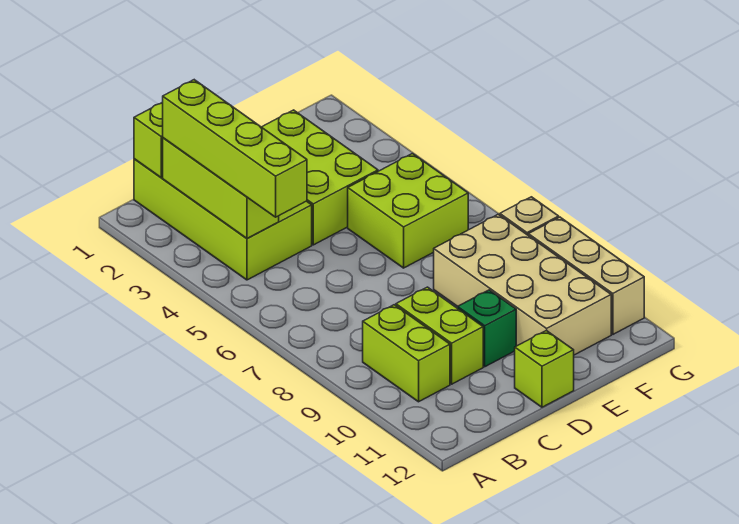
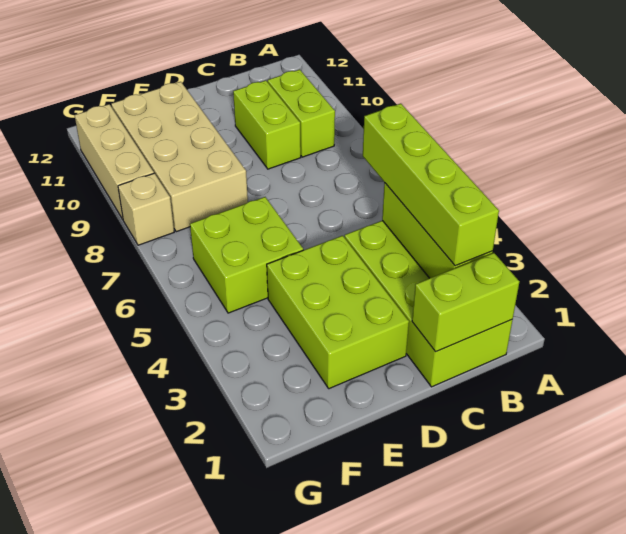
green brick D10 level 1 -> none
lime brick D12 level 1 -> none

